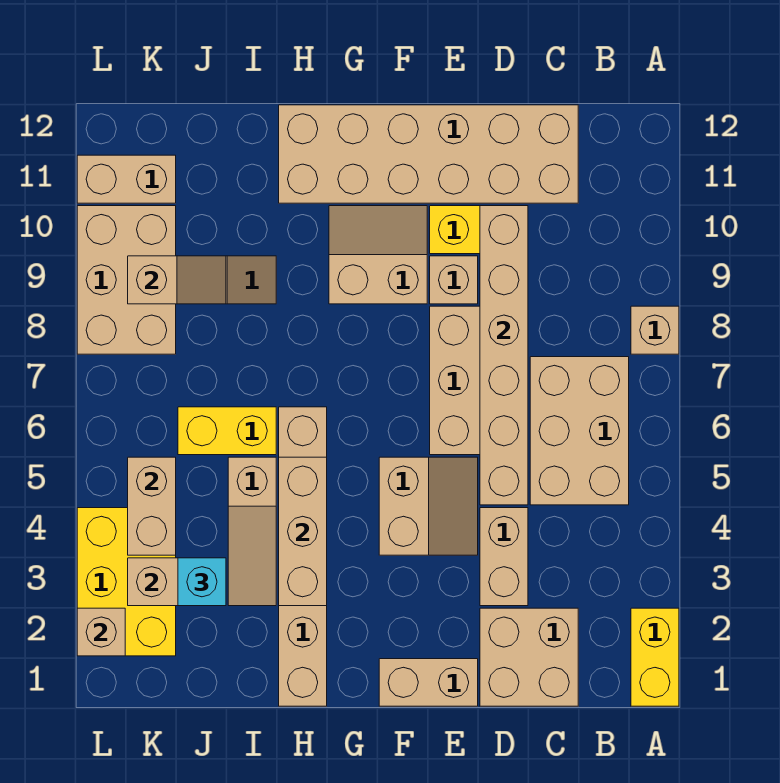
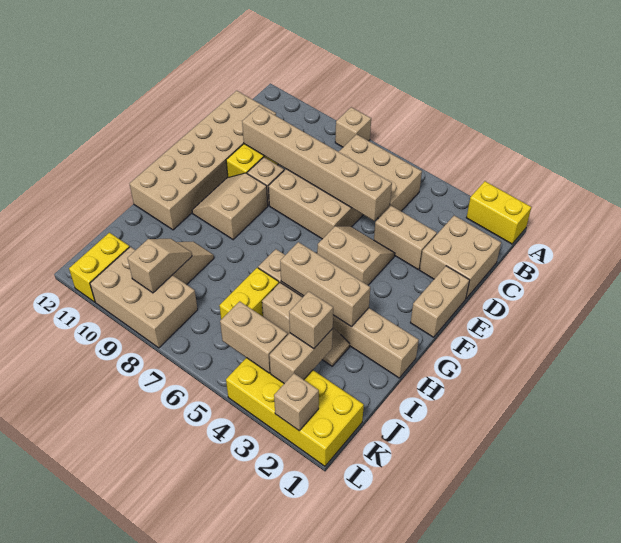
cyan brick J3 level 3 -> tan brick J3 level 3
yellow brick K2:L4 level 1 -> yellow brick K1:L4 level 1
tan brick K11:L11 level 1 -> yellow brick K11:L11 level 1

